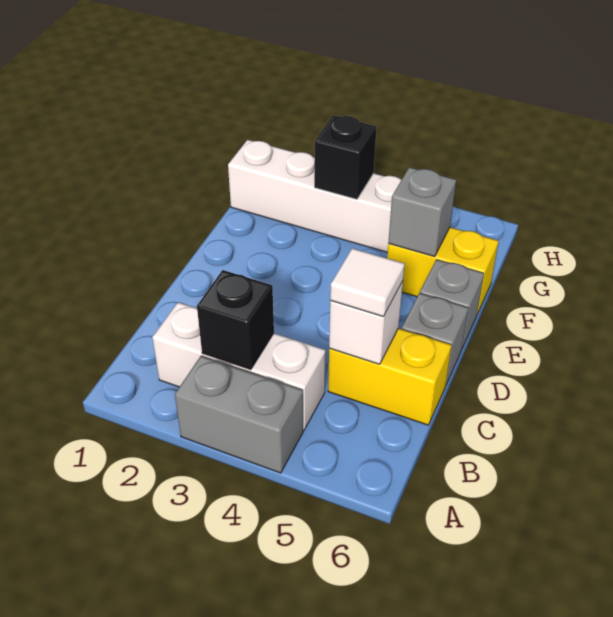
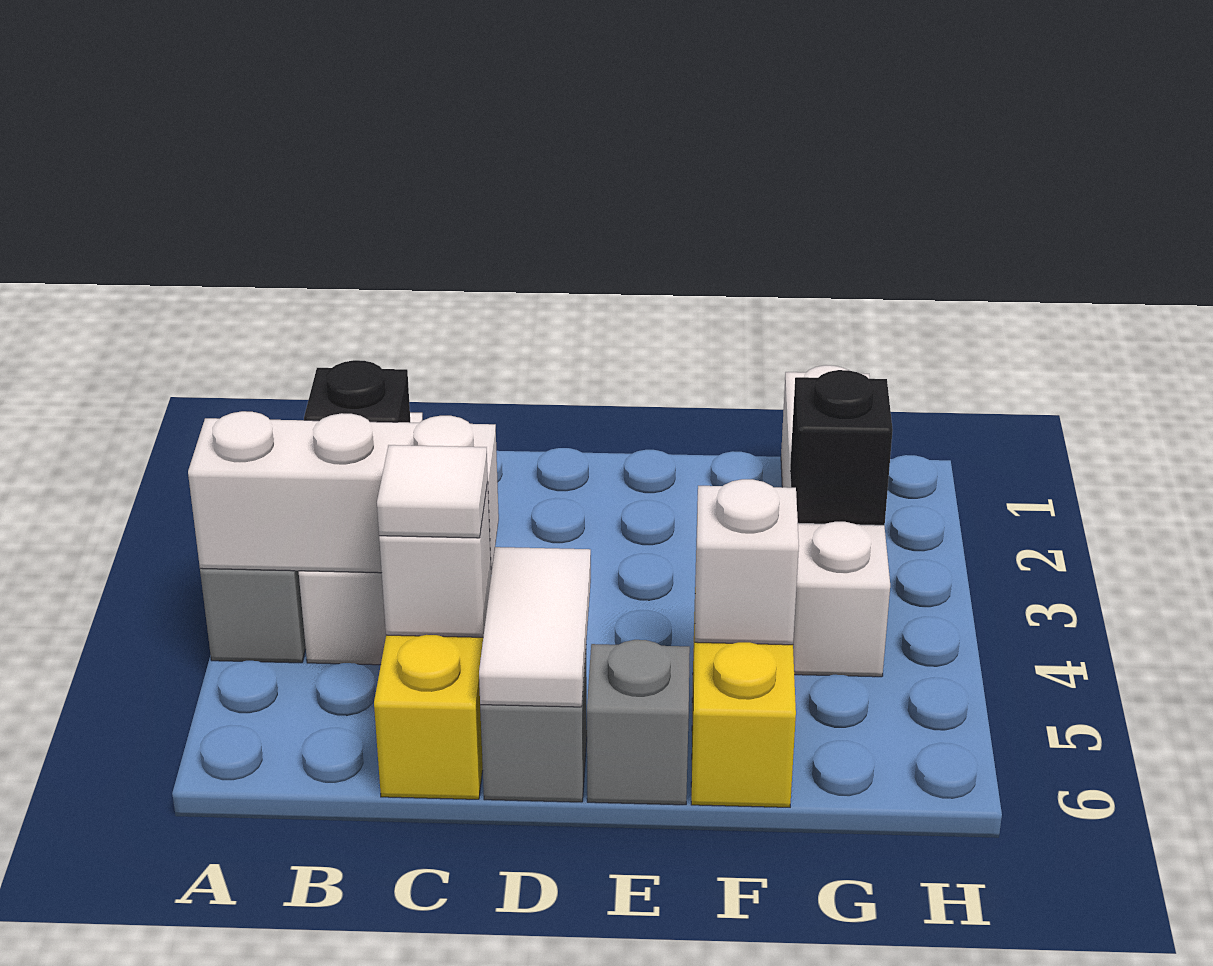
none -> white brick A4:C4 level 2
none -> white tile D5:D6 level 2
grey brick F5 level 2 -> white brick F5 level 2

